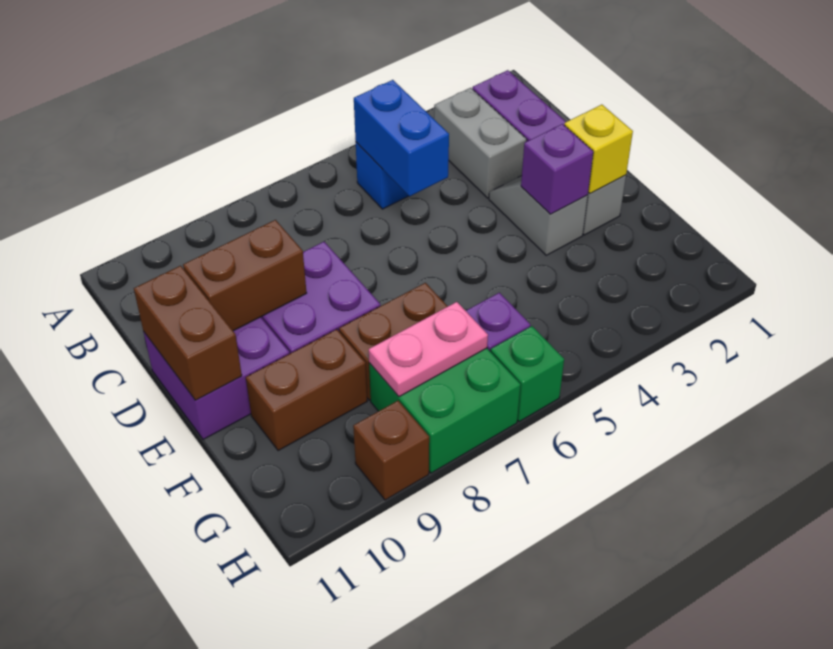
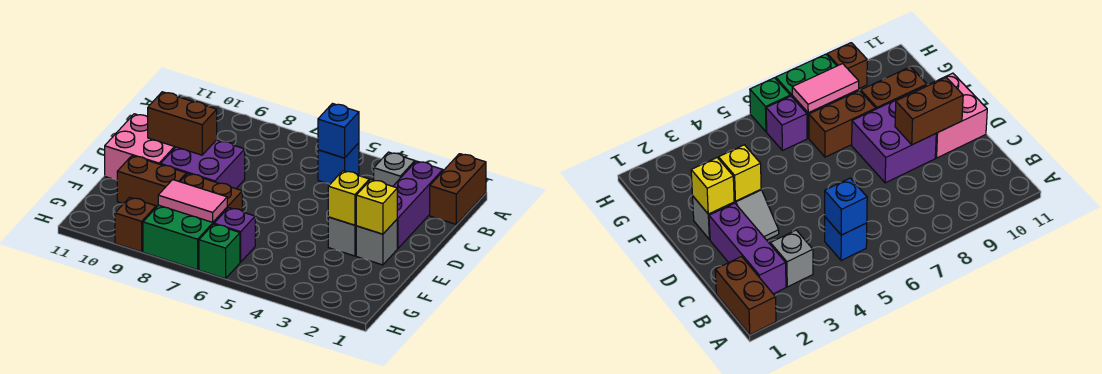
grey brick B3:C3 level 1 -> grey brick B3 level 1
blue brick B5:C5 level 2 -> blue brick B5 level 2
purple brick D10:E11 level 1 -> pink brick D10:E11 level 1
brown brick D11:E11 level 2 -> brown brick A1:B1 level 1
purple brick E3 level 2 -> yellow brick E3 level 2
pink plate G7:G8 level 2 -> pink tile G7:G8 level 2

